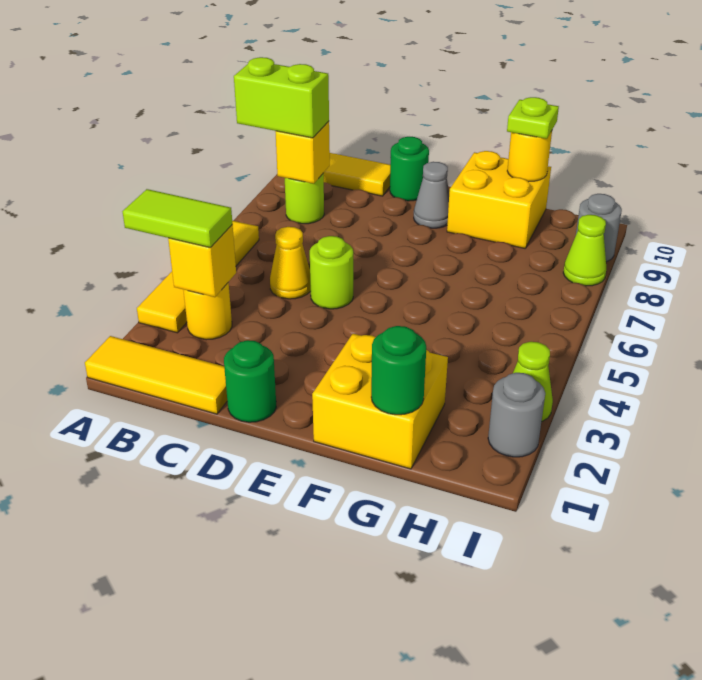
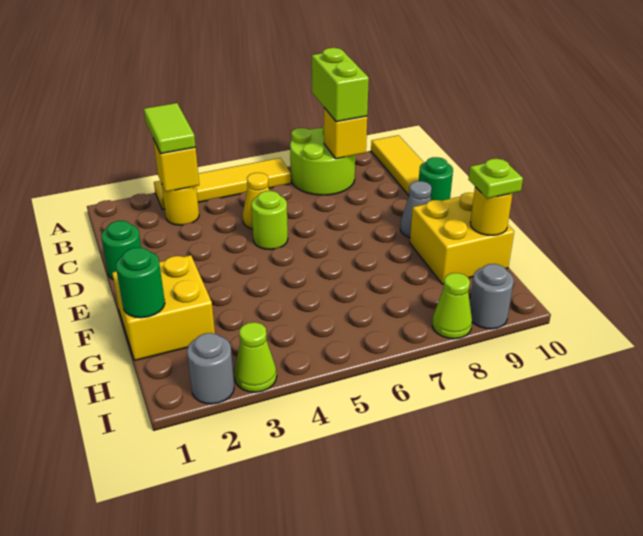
yellow tile A1:C1 level 1 -> none
lime round brick B8 level 1 -> lime round brick A7:B8 level 1

